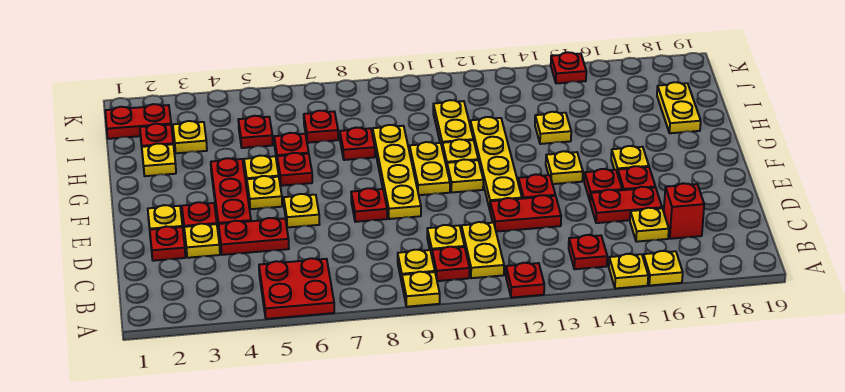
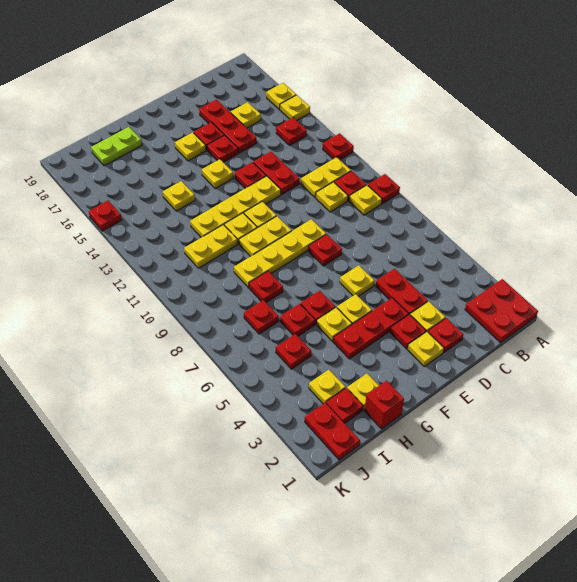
red plate A5:B6 level 1 -> red plate A1:B2 level 1
yellow plate A9 level 1 -> red plate A9 level 1
red brick C17 level 1 -> red brick H1 level 1
red plate D15:D16 level 1 -> red plate D15:D17 level 1
yellow plate H18:I18 level 1 -> lime plate H18:I18 level 1

